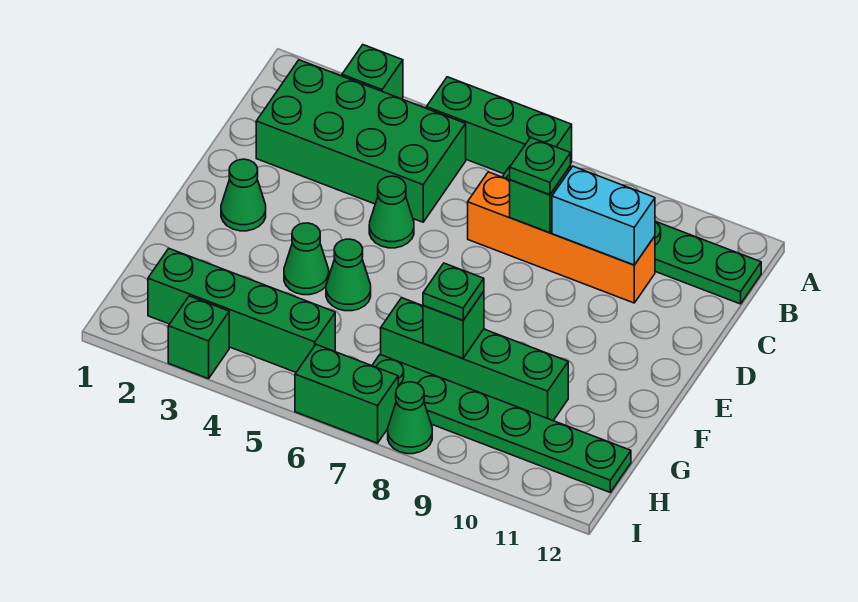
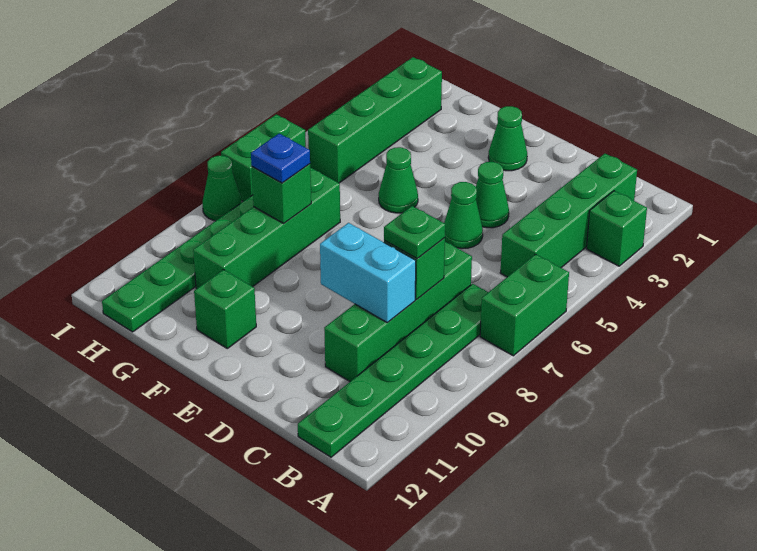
green brick A5:A7 level 1 -> green brick A6:A7 level 1
green brick B2:C5 level 1 -> green brick B2:B5 level 1
orange brick C7:C10 level 1 -> green brick C7:C10 level 1
cyan brick C9:C10 level 2 -> cyan brick C9:D9 level 2
green cone F4 level 1 -> green cone D4 level 1
green plate G8 level 3 -> blue plate G8 level 3
green brick I3 level 1 -> green brick F11 level 1

